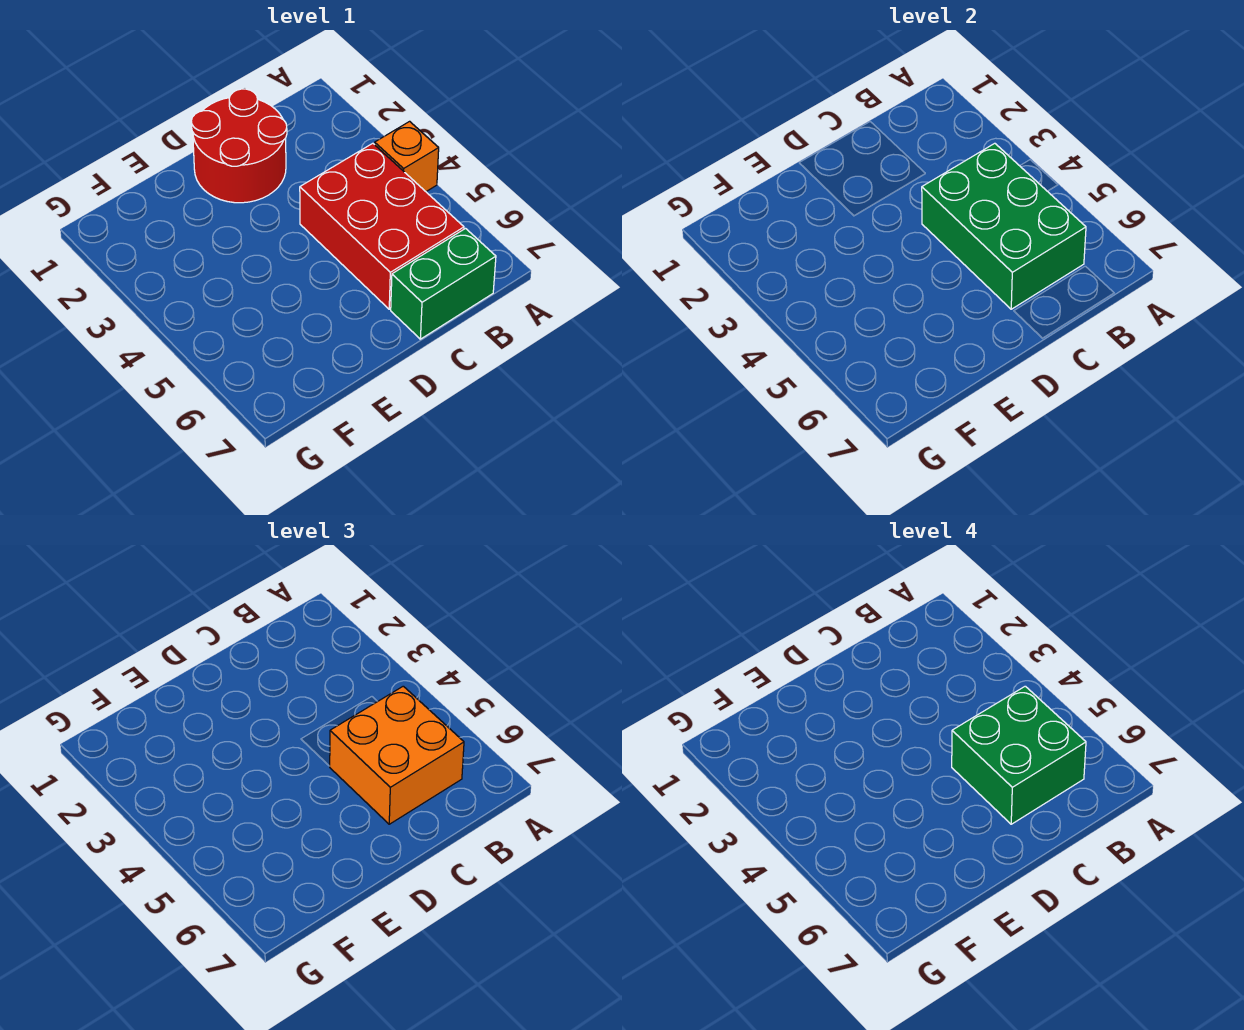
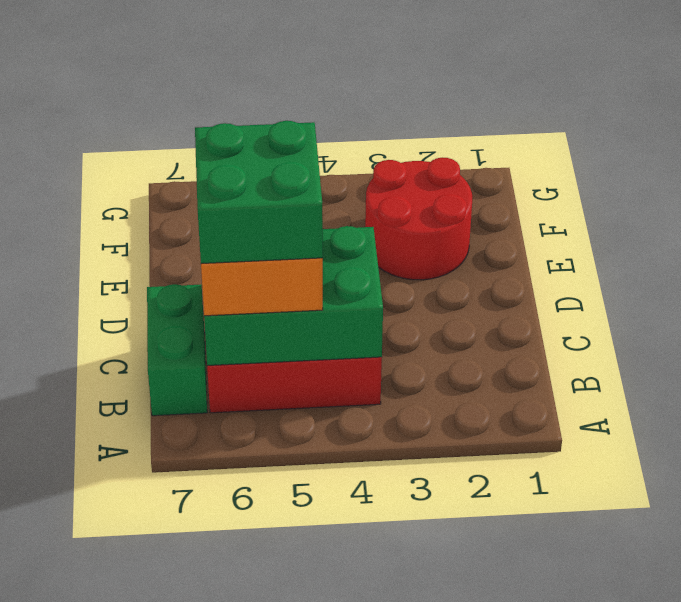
orange brick A4 level 1 -> none
red round brick C1:D2 level 1 -> red round brick E2:F3 level 1

